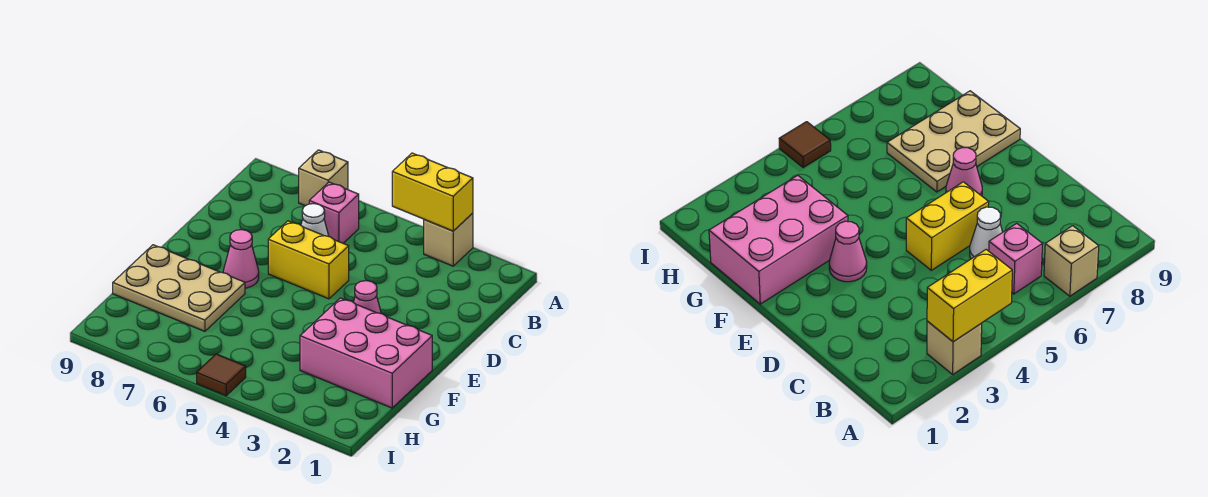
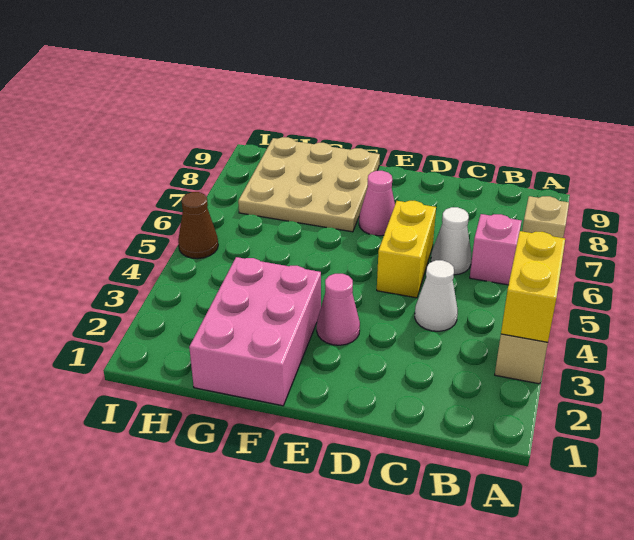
none -> white cone C4 level 1
tan plate F7:G9 level 1 -> tan plate F7:H9 level 1
brown tile I5 level 1 -> brown cone I5 level 1

